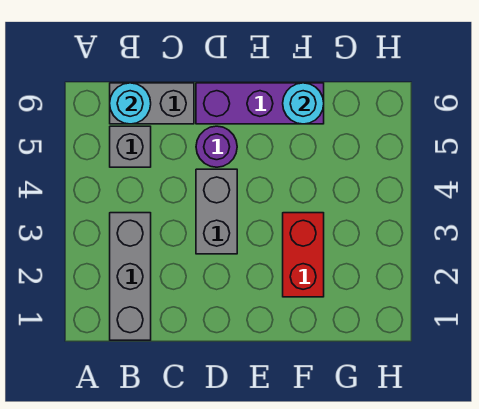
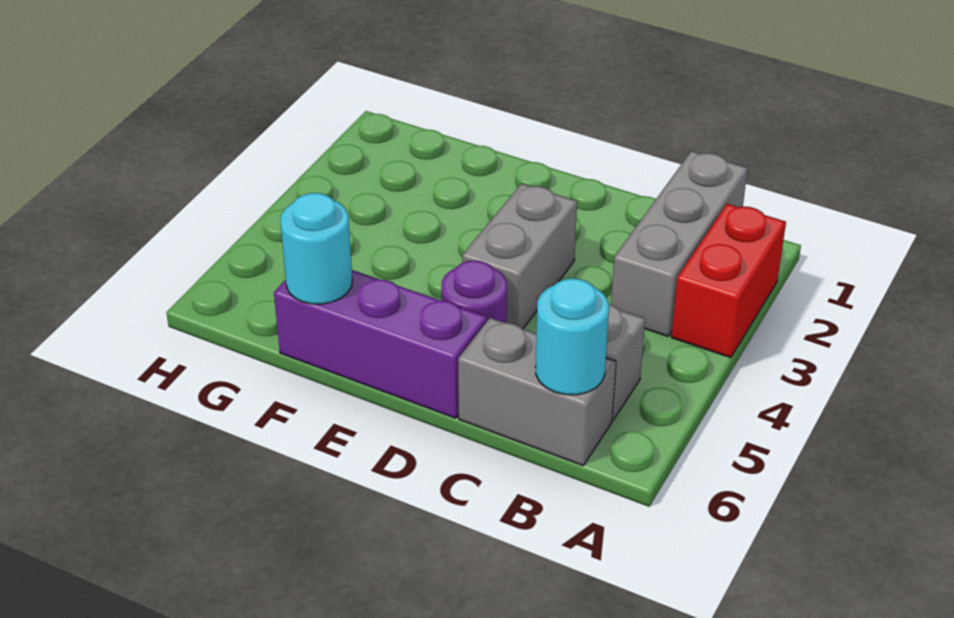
red brick F2:F3 level 1 -> red brick A2:A3 level 1

